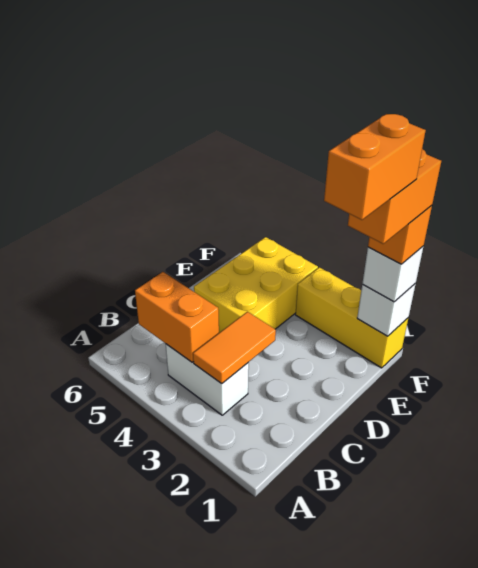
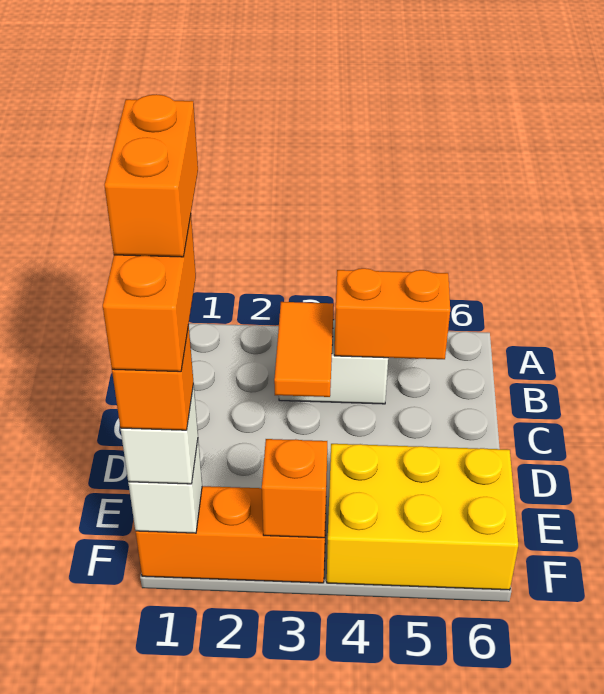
yellow brick D4:F5 level 1 -> yellow brick E4:F6 level 1
yellow brick F1:F3 level 1 -> orange brick F1:F3 level 1
none -> orange brick F3 level 2

